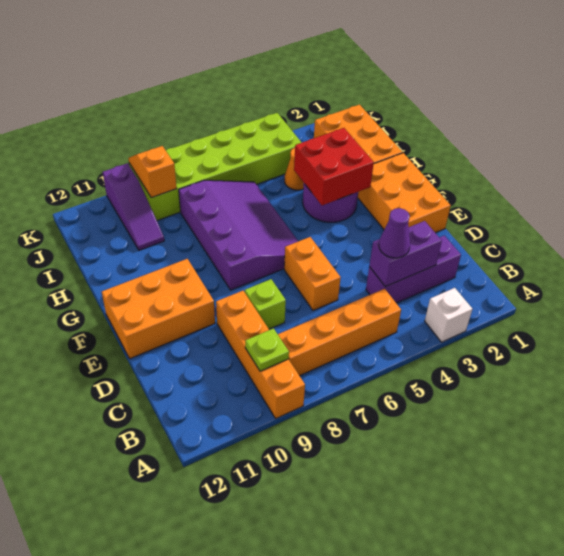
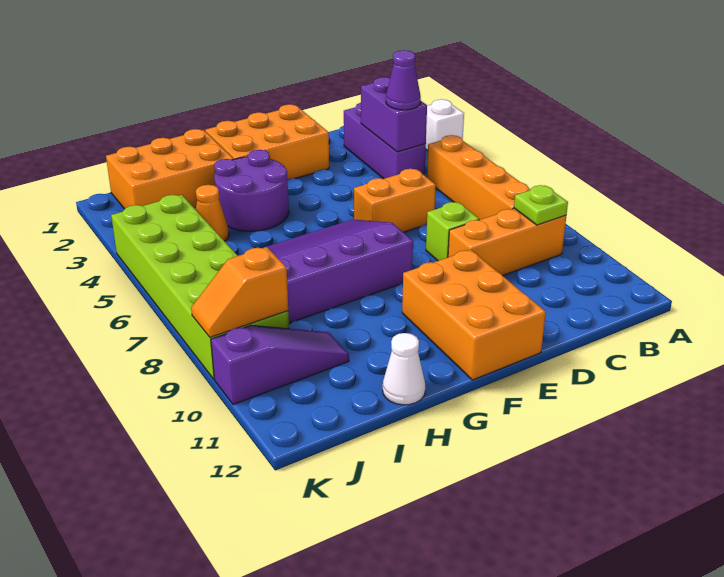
orange brick A9:D9 level 1 -> orange brick B9:D9 level 1
red brick G3:H4 level 2 -> none
none -> white cone H12 level 1

